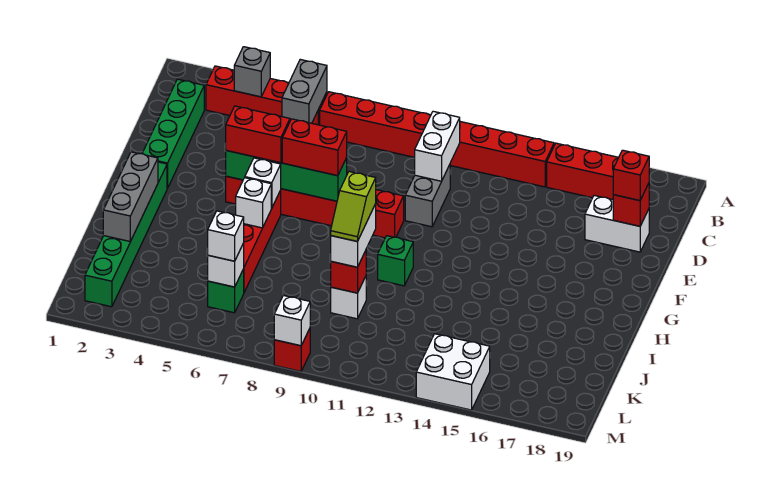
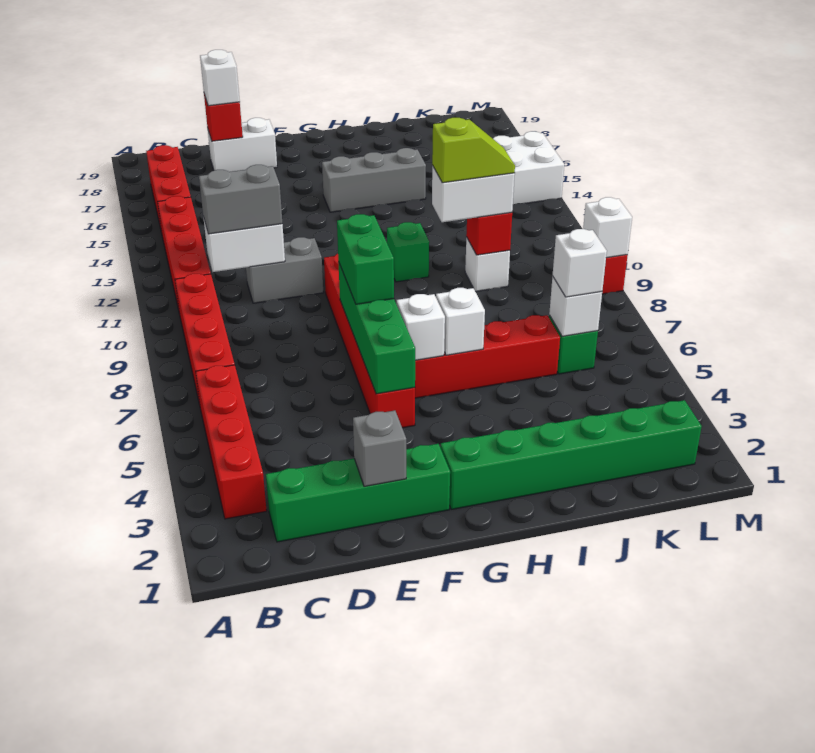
grey brick B4 level 2 -> grey brick E2 level 2
grey brick B6:C6 level 2 -> grey brick C11:D11 level 3
white brick D17:D18 level 1 -> white brick D18:E18 level 1
red brick D18 level 3 -> white brick D18 level 3
red brick F5:F6 level 3 -> none
red brick F7:F8 level 3 -> green brick F7:F8 level 3
grey brick H2:J2 level 2 -> grey brick G15:I15 level 1

